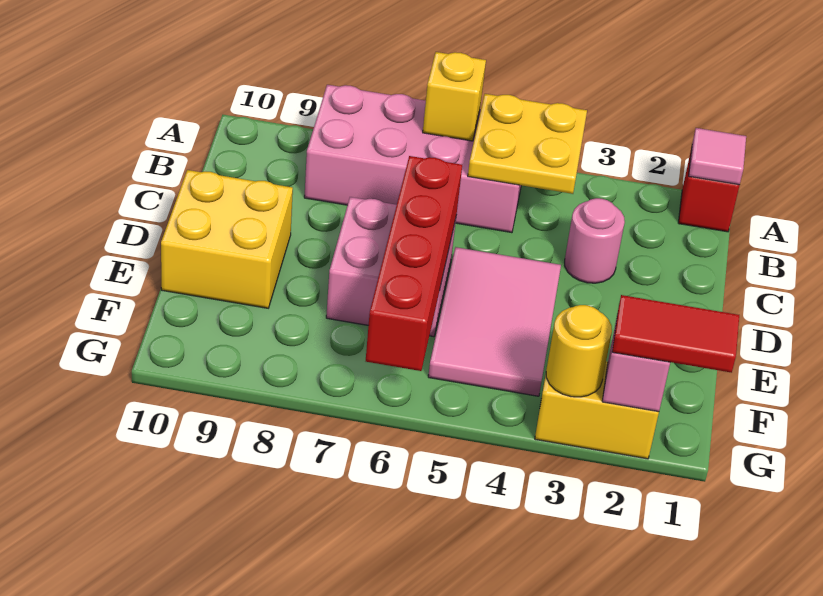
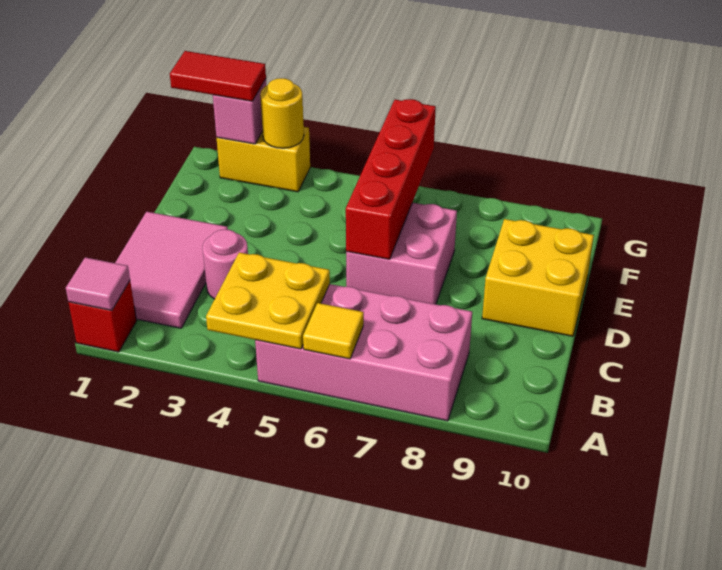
yellow brick A6 level 2 -> yellow tile A6 level 2
pink tile D4:F5 level 1 -> pink tile B1:D2 level 1

